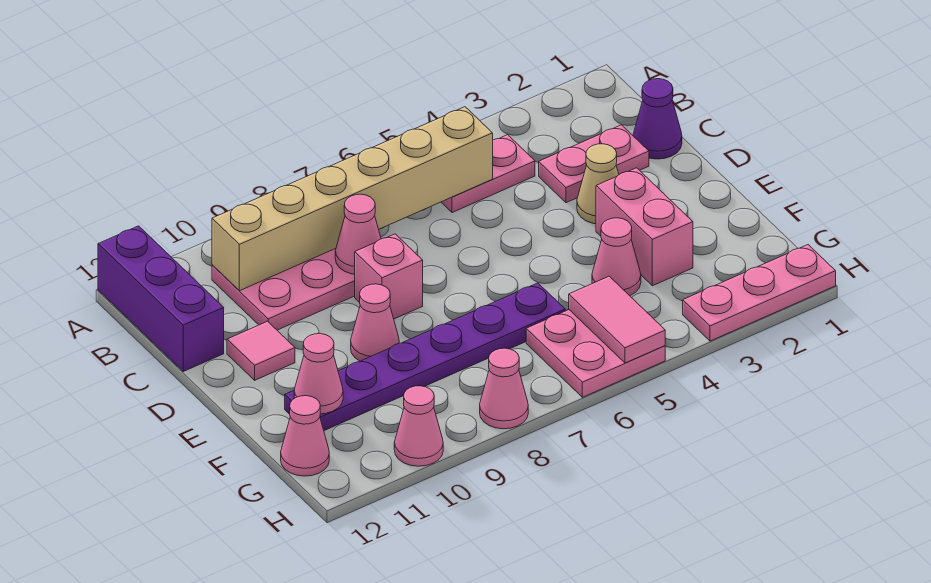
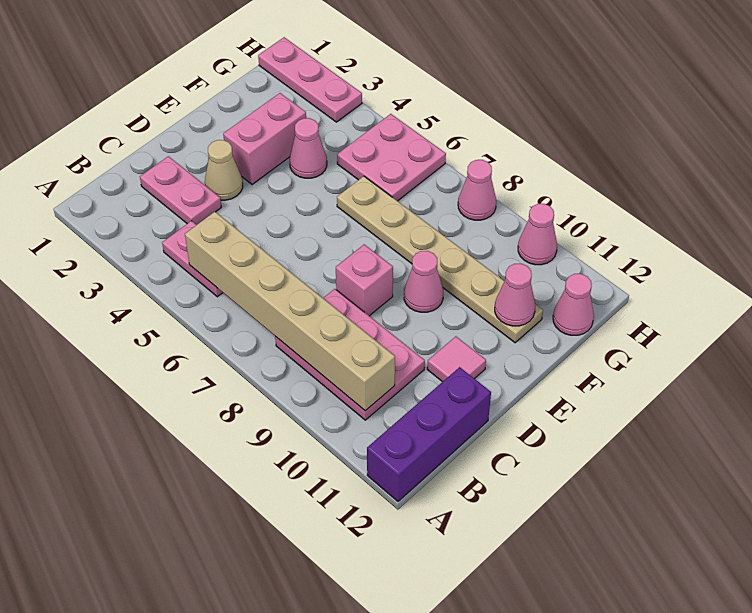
purple cone C1 level 1 -> none
pink cone C8 level 2 -> none
purple plate F6:F11 level 1 -> tan plate F6:F11 level 1
pink tile G5:H5 level 2 -> none

